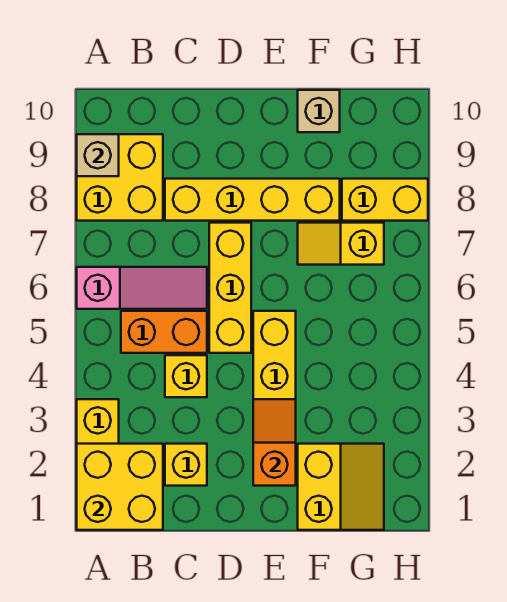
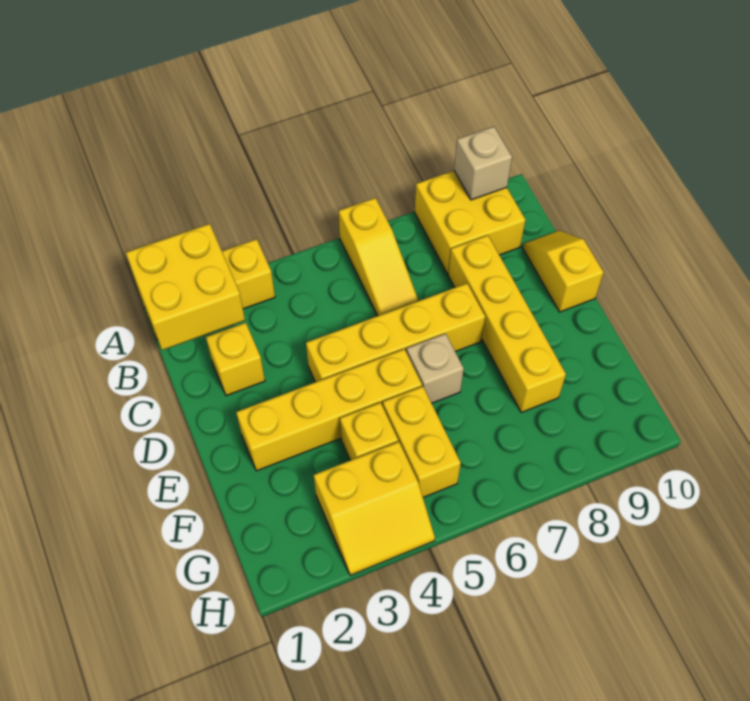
pink slope A6:C6 level 1 top A -> yellow slope A6:C6 level 1 top A
orange brick B5:C5 level 1 -> none
yellow brick C4 level 1 -> yellow brick F4 level 1
yellow brick D5:D7 level 1 -> yellow brick D4:D7 level 1
orange slope E2:E3 level 2 top 2 -> none
yellow slope F1:G2 level 1 top F -> yellow slope G3:H4 level 1 top G
yellow slope F7:G7 level 1 top G -> yellow slope C10:D10 level 1 top D
tan brick F10 level 1 -> tan brick E6 level 1
yellow brick G8:H8 level 1 -> yellow brick F5:G5 level 1

